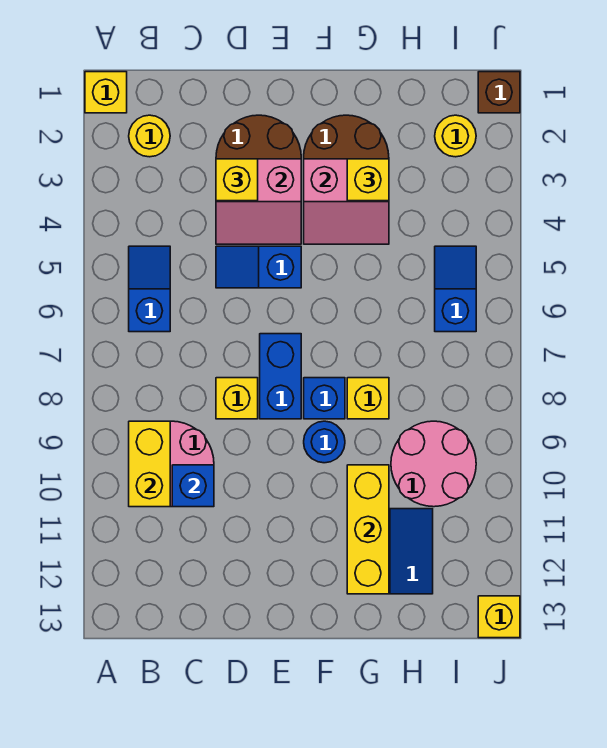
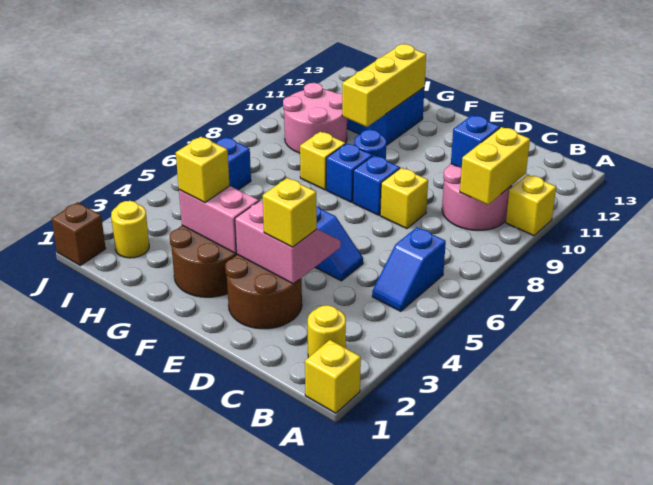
blue brick E7:E8 level 1 -> blue brick E8 level 1
yellow brick J13 level 1 -> yellow brick A10 level 1

